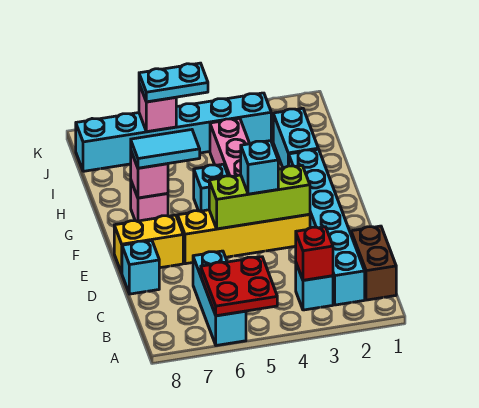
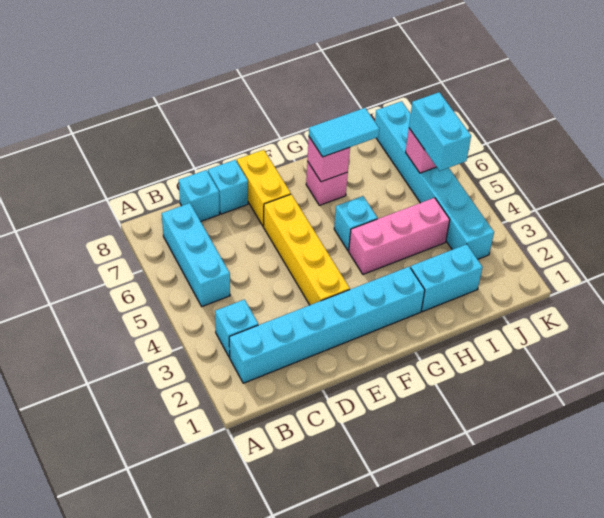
red plate A5:B6 level 2 -> none
cyan brick A6:C6 level 1 -> cyan brick B5:B7 level 1
brown brick B1:C1 level 1 -> none
red brick B3 level 2 -> none
lime brick E3:E5 level 2 -> none
cyan brick E4 level 3 -> cyan brick C8 level 1
cyan tile G6:G7 level 3 -> cyan tile G7:H7 level 3
cyan plate J5:J6 level 3 -> cyan brick J5:J6 level 3

